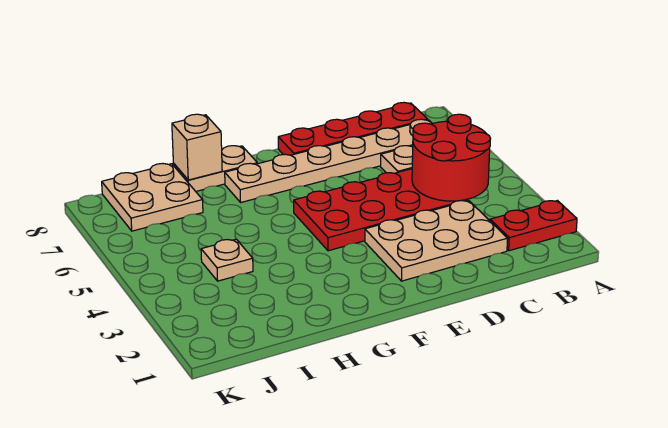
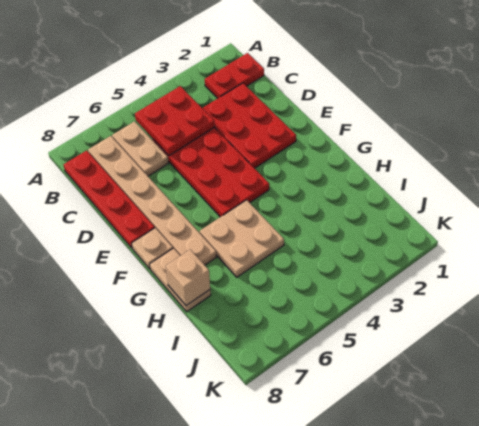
red plate A2:B2 level 1 -> red plate B1:B2 level 1
red round brick B4:C5 level 2 -> red plate B4:C5 level 2
tan plate C2:E3 level 1 -> red plate C2:E3 level 1
tan plate I4 level 1 -> tan plate F8 level 1
tan plate I7:J8 level 1 -> tan plate G5:H6 level 1

